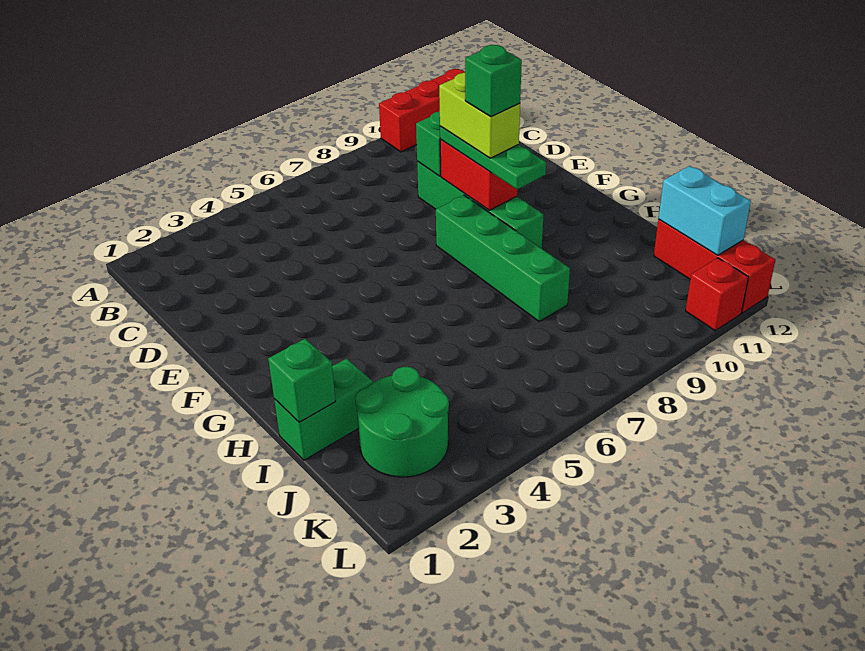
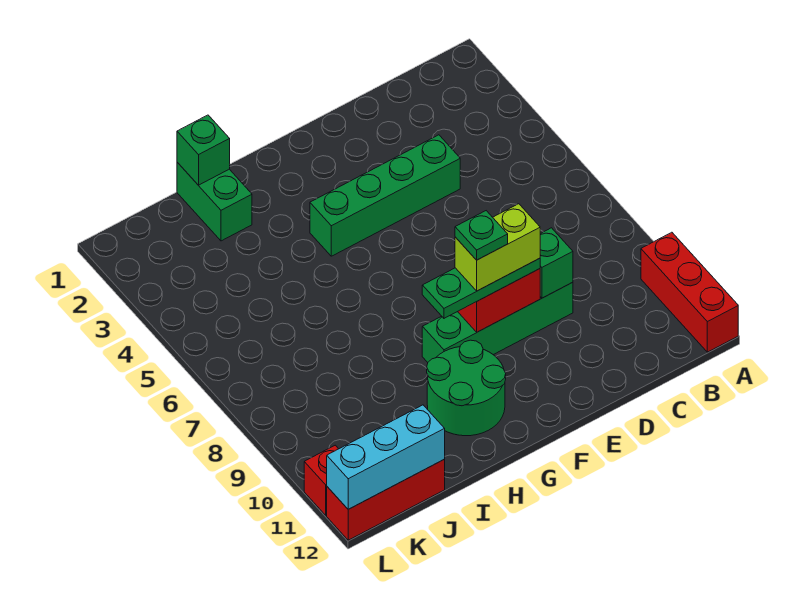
green brick F8:I8 level 1 -> green brick D4:G4 level 1
green brick F9 level 5 -> green plate F9 level 5
green round brick J2:K3 level 1 -> green round brick G10:H11 level 1
cyan brick J12:K12 level 2 -> cyan brick J12:L12 level 2

